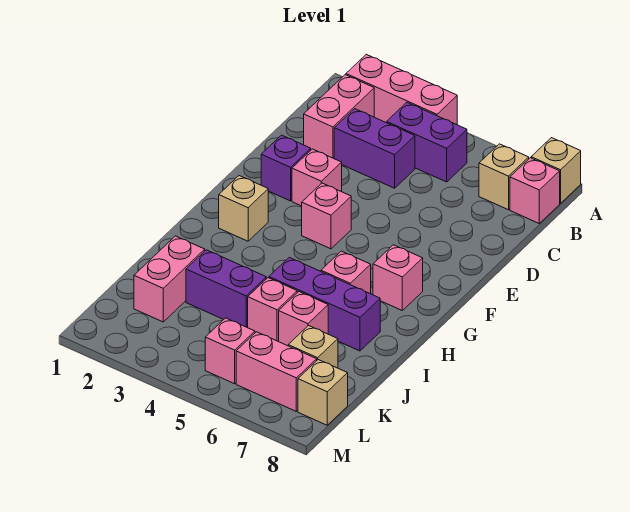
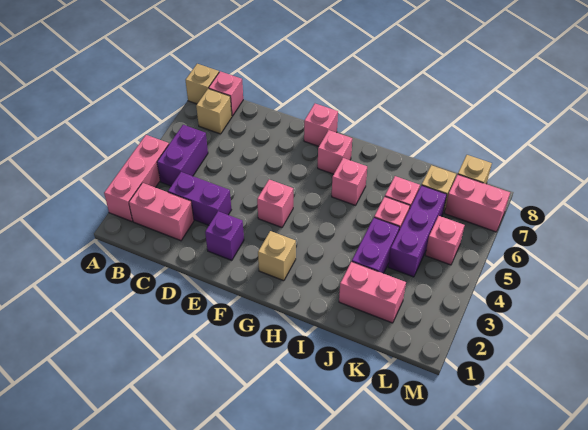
purple brick C3:C4 level 1 -> purple brick C3:D3 level 1
pink brick E3 level 1 -> pink brick F8 level 1
purple brick I5:I7 level 1 -> purple brick K4:K6 level 1
pink brick L6:L7 level 1 -> pink brick L7:M7 level 1

